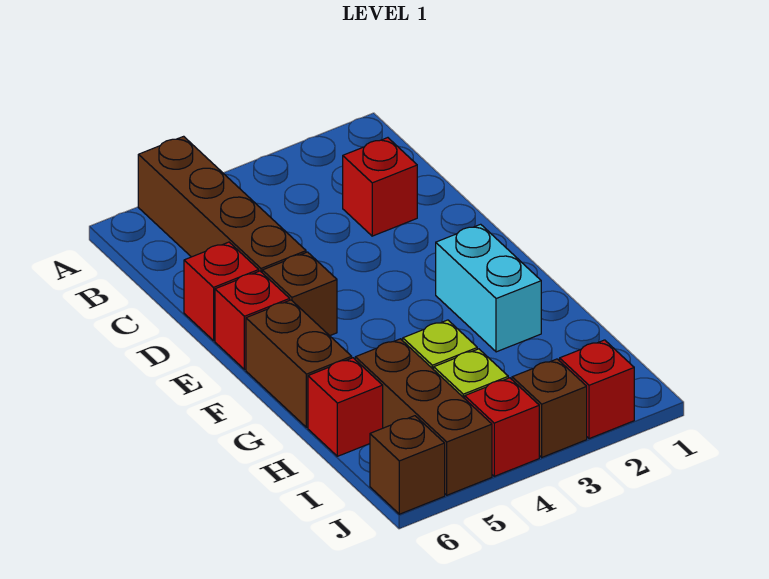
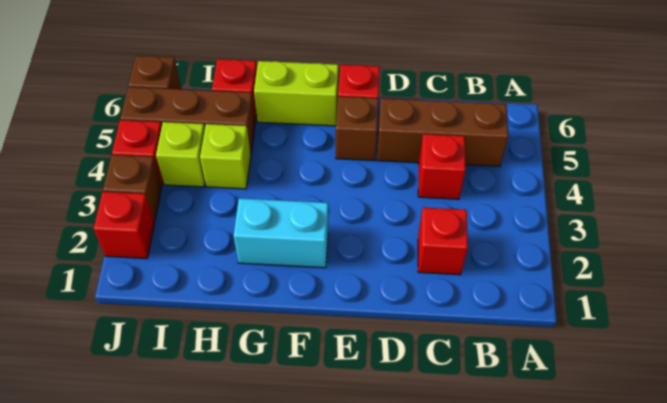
brown brick A5:D5 level 1 -> brown brick B5:D5 level 1
red brick D6 level 1 -> red brick C4 level 1
brown brick F6:G6 level 1 -> lime brick F6:G6 level 1

